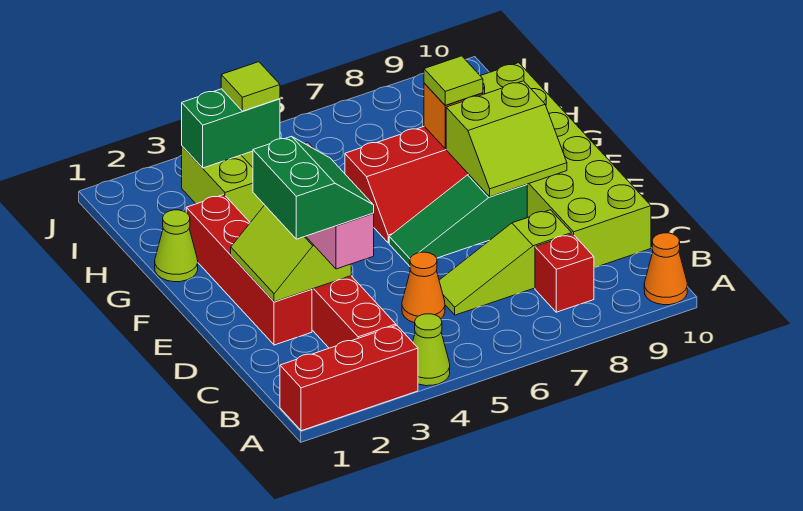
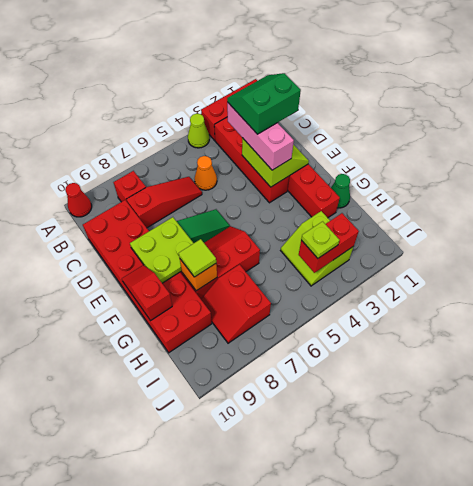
orange cone A10 level 1 -> red cone A10 level 1
green slope C2:D3 level 4 top 2 -> green slope C2:D3 level 4 top D
lime slope C6:C8 level 1 top 8 -> red slope C6:C8 level 1 top 8
lime brick C9:H10 level 1 -> red brick C9:H10 level 1
lime slope E8:F9 level 2 top F -> lime plate E8:F9 level 2
none -> red slope F10:G10 level 2 top G
lime cone G1 level 1 -> green cone G1 level 1
none -> red slope H7:I8 level 1 top 7
green brick I3:I4 level 2 -> red brick I3:I4 level 2
lime tile I4 level 3 -> lime plate I4 level 3

